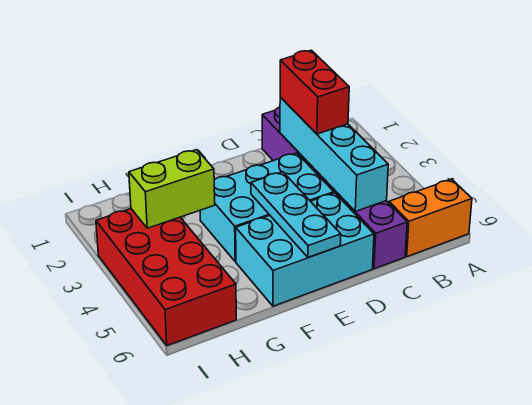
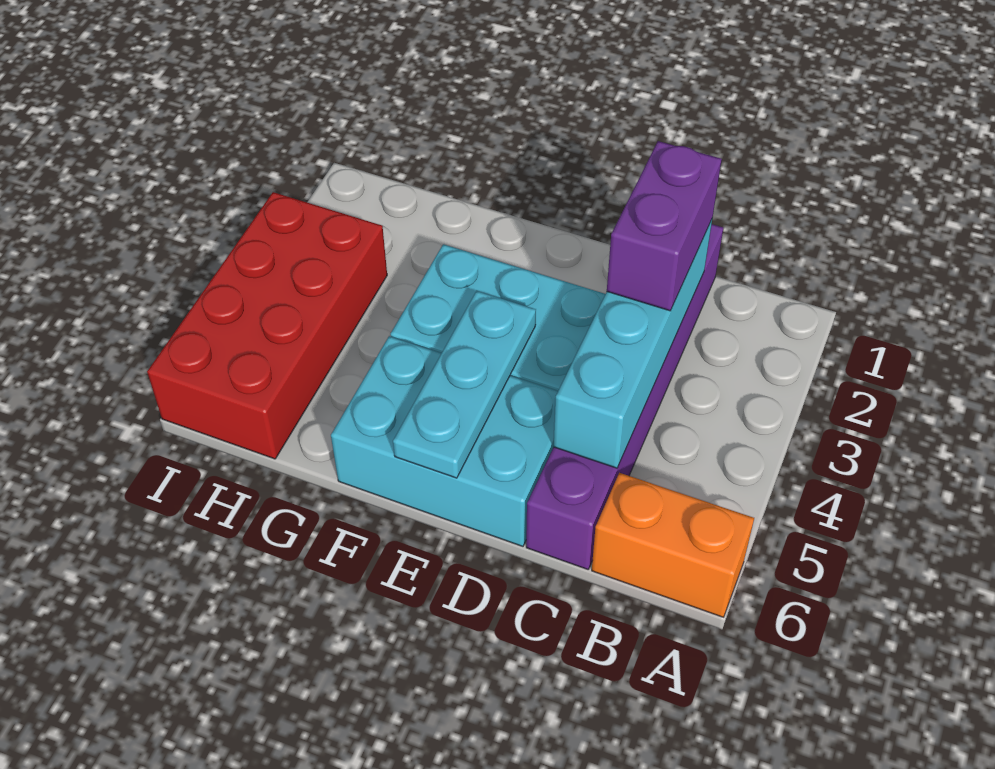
red brick C2:C3 level 3 -> purple brick C2:C3 level 3
lime brick G3:H3 level 2 -> none

